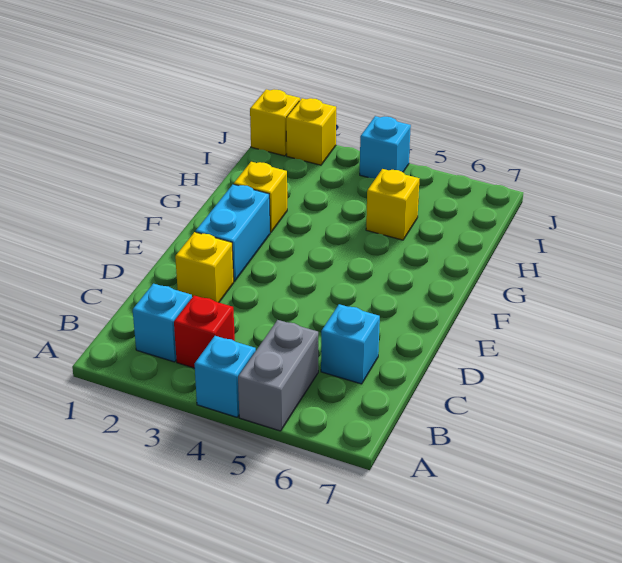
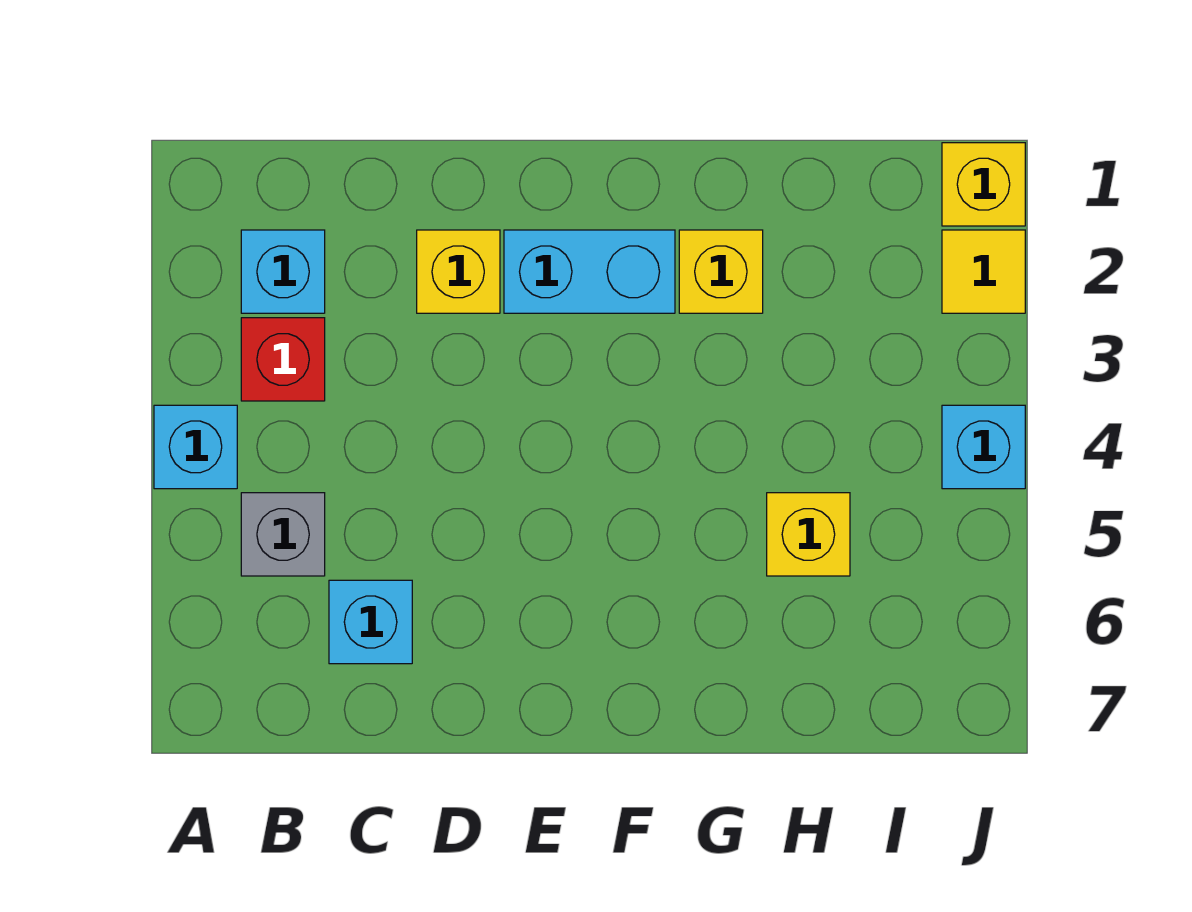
grey brick A5:B5 level 1 -> grey brick B5 level 1
yellow brick J2 level 1 -> yellow tile J2 level 1

